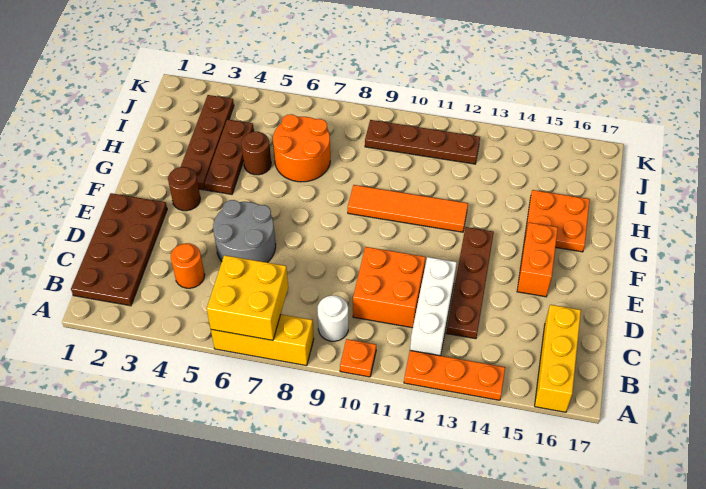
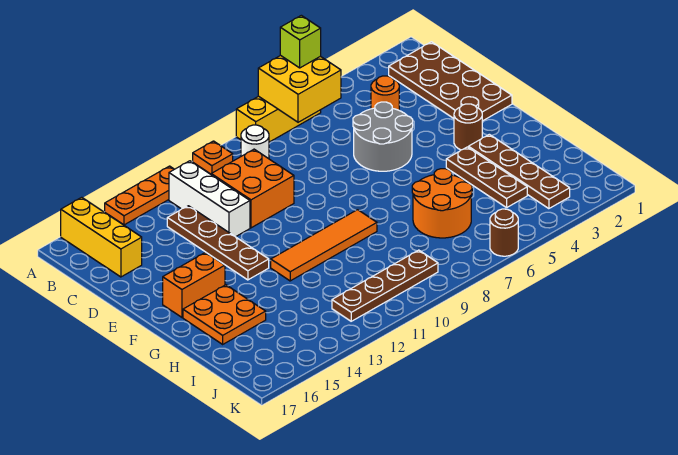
none -> lime brick A6 level 3
orange brick E15:F15 level 1 -> orange brick F15:F16 level 1
brown round brick H5 level 1 -> brown round brick K6 level 1

